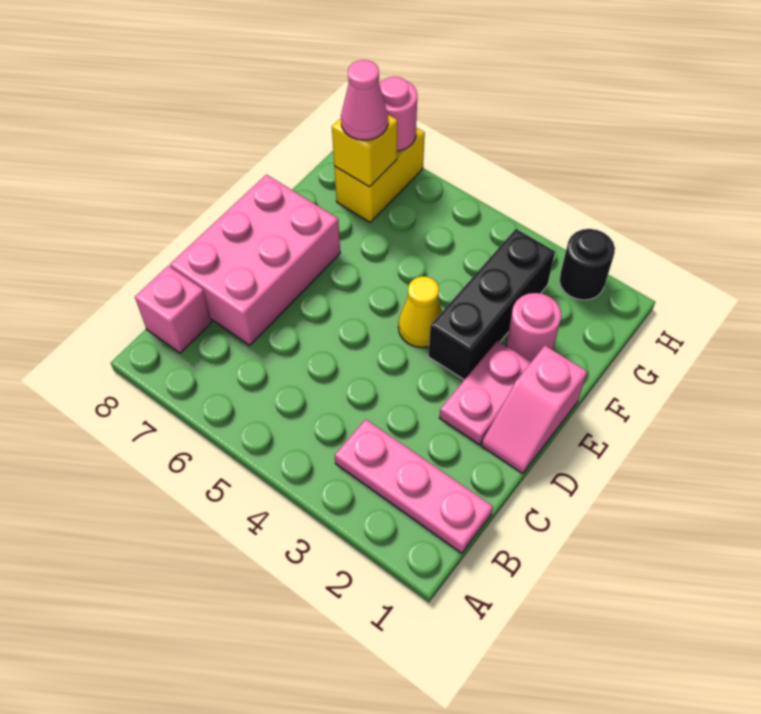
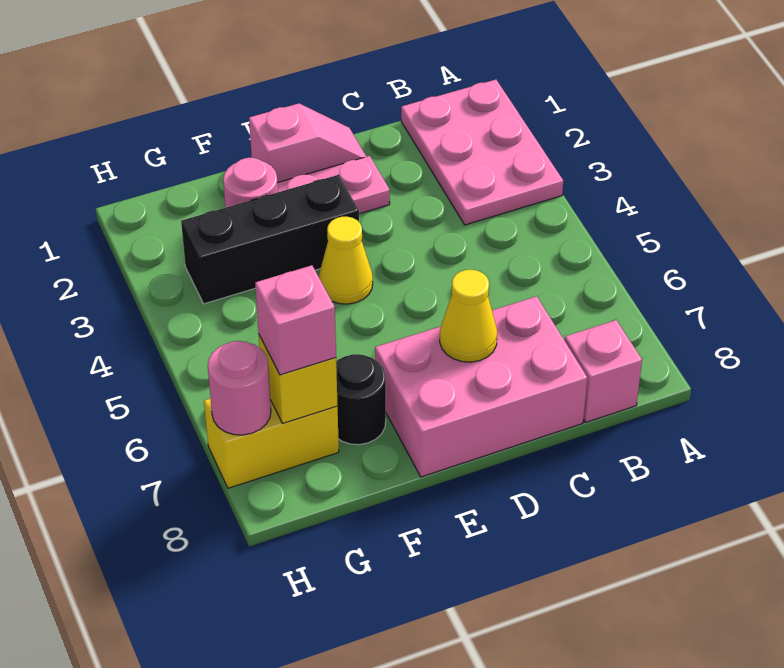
pink plate B1:B3 level 1 -> pink plate A1:B3 level 1
none -> yellow cone D7 level 2
pink cone G7 level 3 -> pink brick G7 level 3
black round brick H2 level 1 -> black round brick F7 level 1

